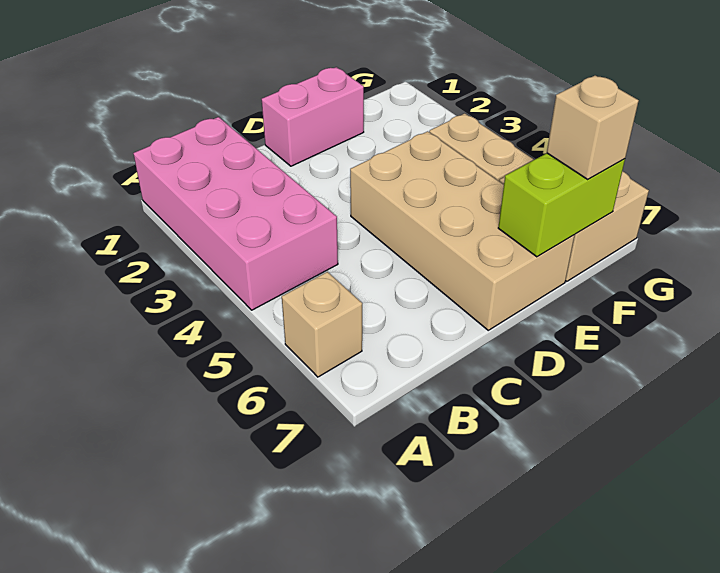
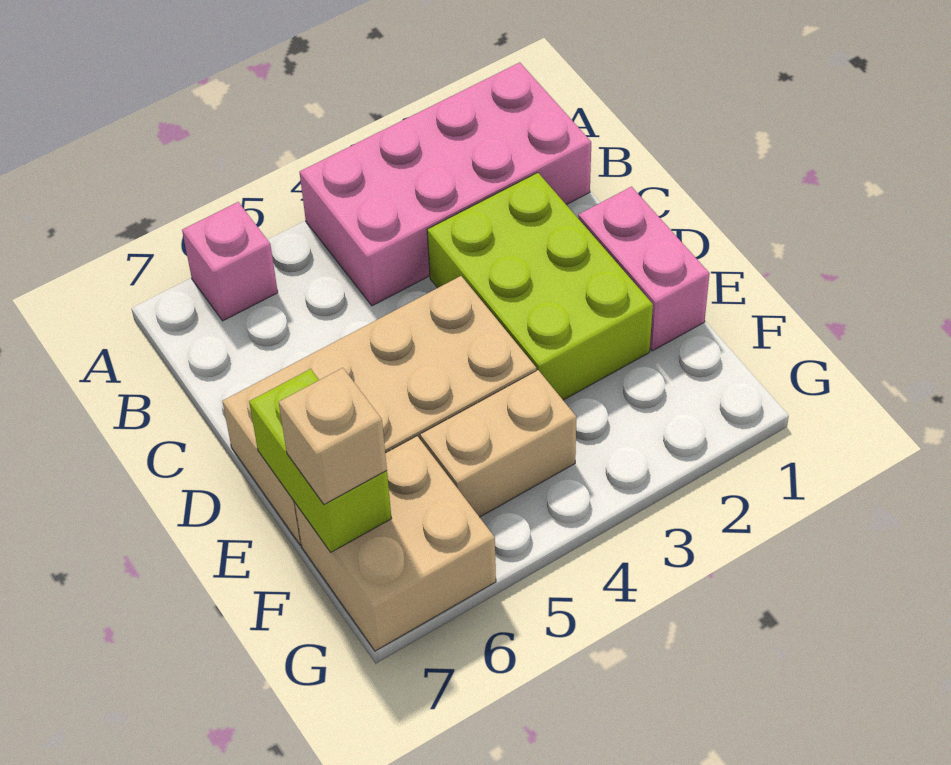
tan brick A6 level 1 -> pink brick A6 level 1
none -> lime brick C2:E3 level 1

